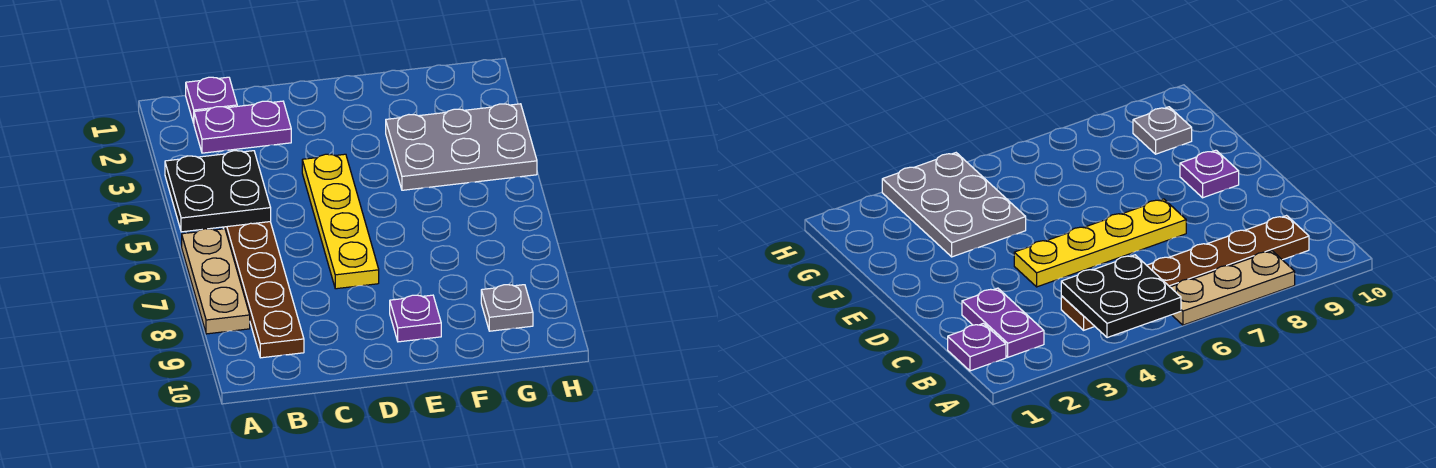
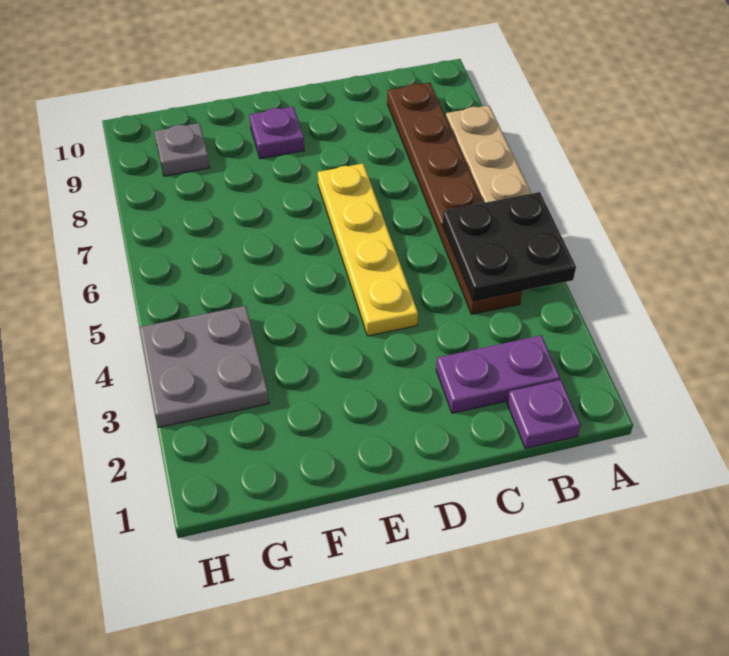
grey plate F3:H4 level 1 -> grey plate G3:H4 level 1

